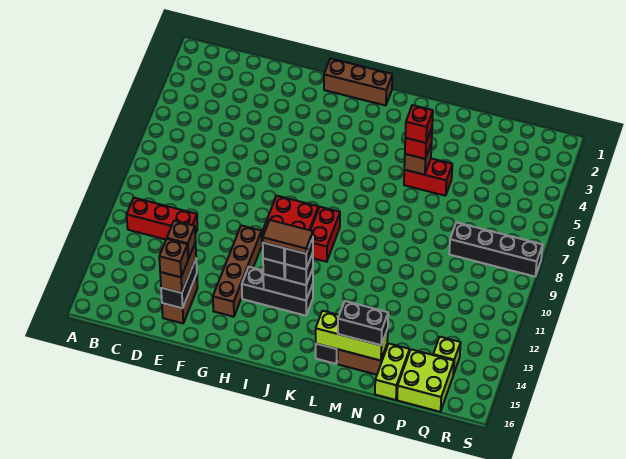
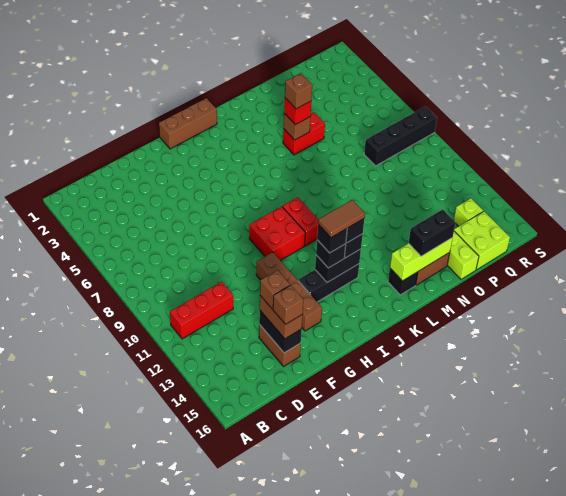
red brick M5 level 4 -> brown brick M5 level 4

